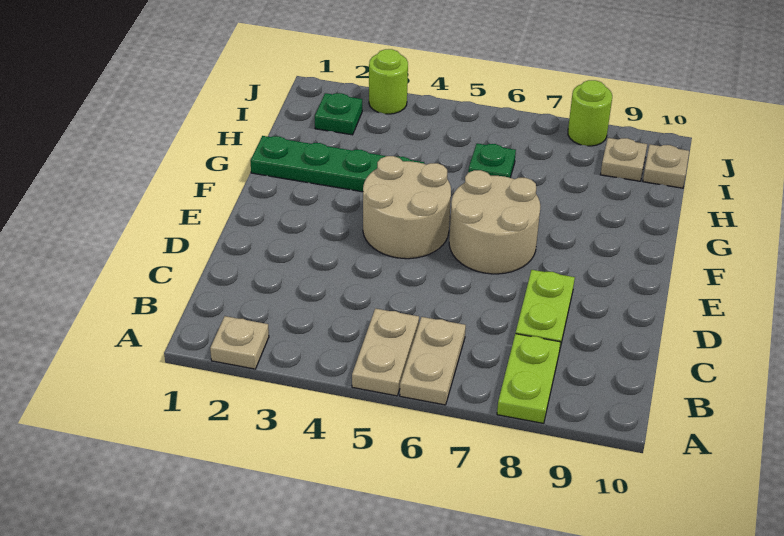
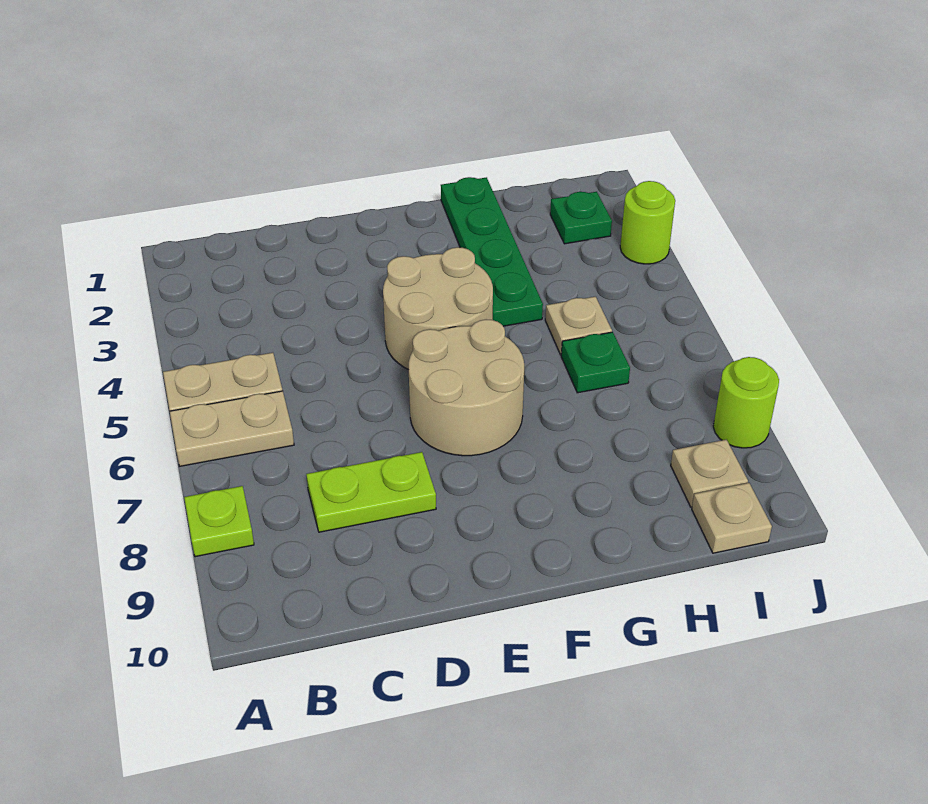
tan plate A2 level 1 -> tan plate H5 level 1
lime plate A8:B8 level 1 -> lime plate A8 level 1

